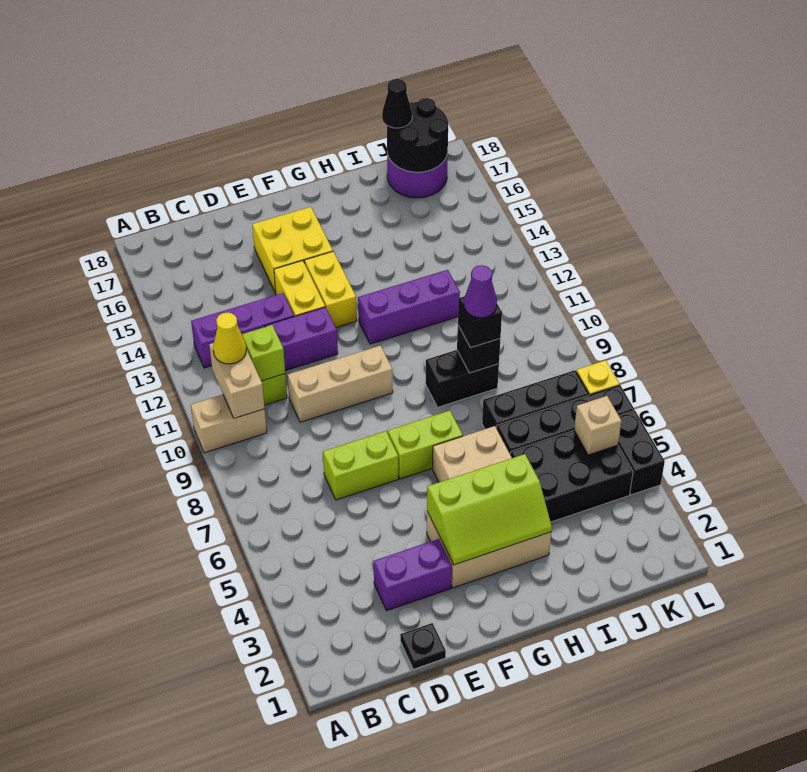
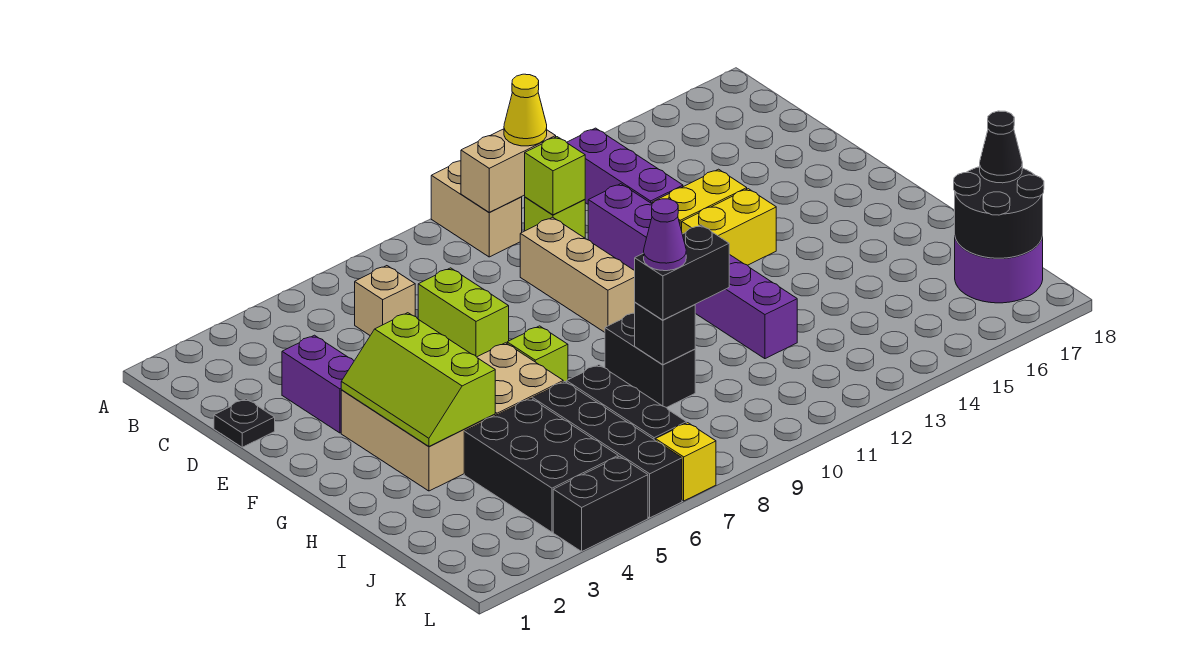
yellow brick E15:F16 level 1 -> none
lime brick F7:G7 level 1 -> lime brick G7 level 1
black brick I9 level 3 -> black brick I9:I10 level 3
tan brick K5 level 2 -> tan brick C6 level 1

